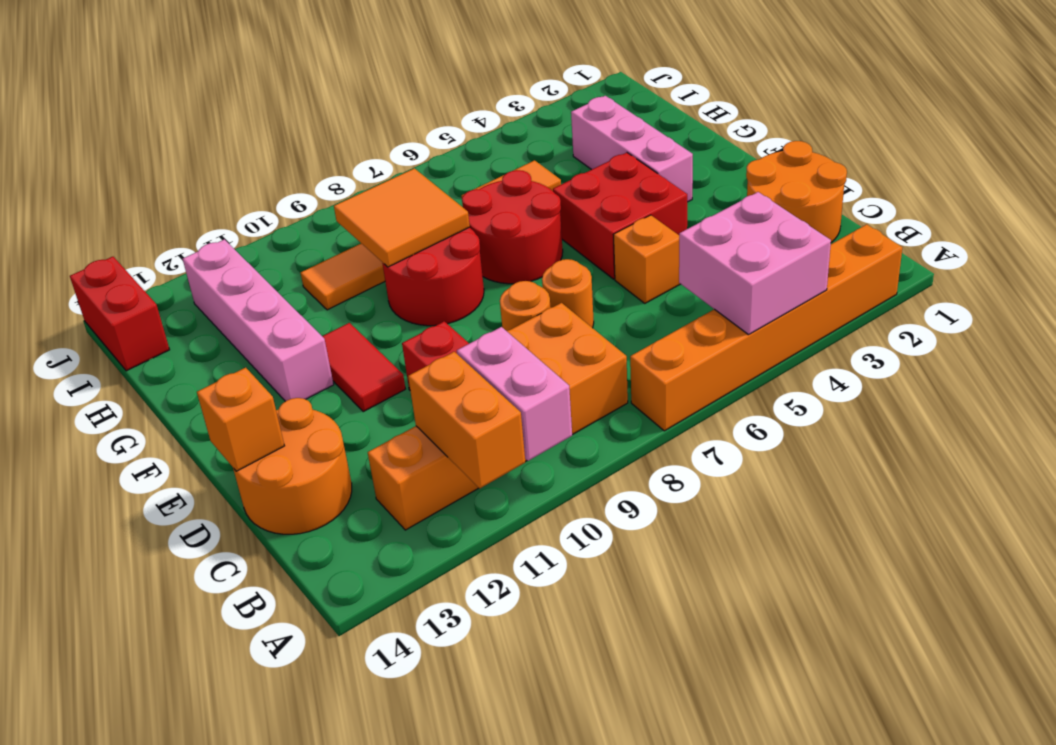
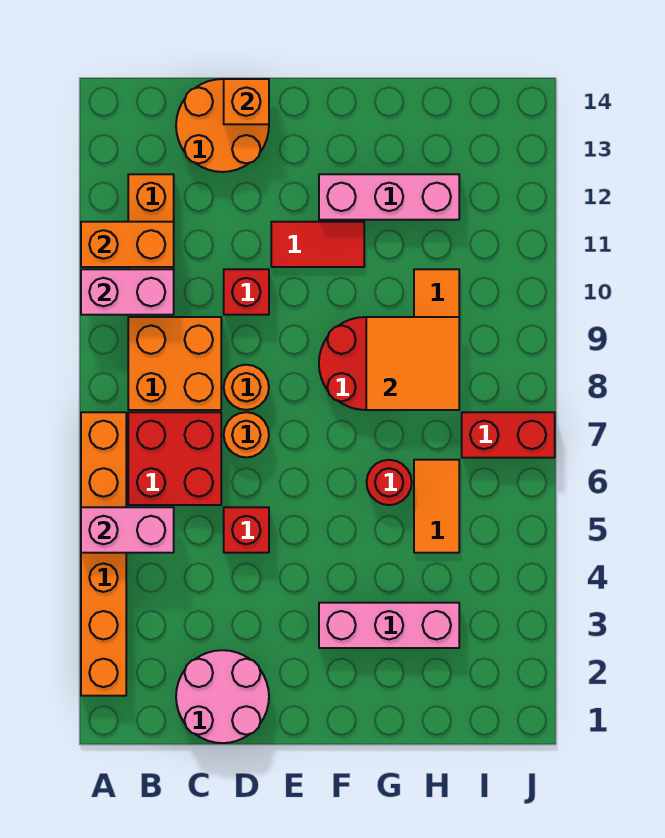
pink brick A4:B5 level 2 -> pink brick A5:B5 level 2
orange round brick C1:D2 level 1 -> pink round brick C1:D2 level 1
orange brick D5 level 1 -> red brick D5 level 1
red brick E4:F5 level 1 -> red brick B6:C7 level 1
red round brick F6:G7 level 1 -> red round brick G6 level 1
pink brick F12:I12 level 1 -> pink brick F12:H12 level 1
red brick I14:J14 level 1 -> red brick I7:J7 level 1

